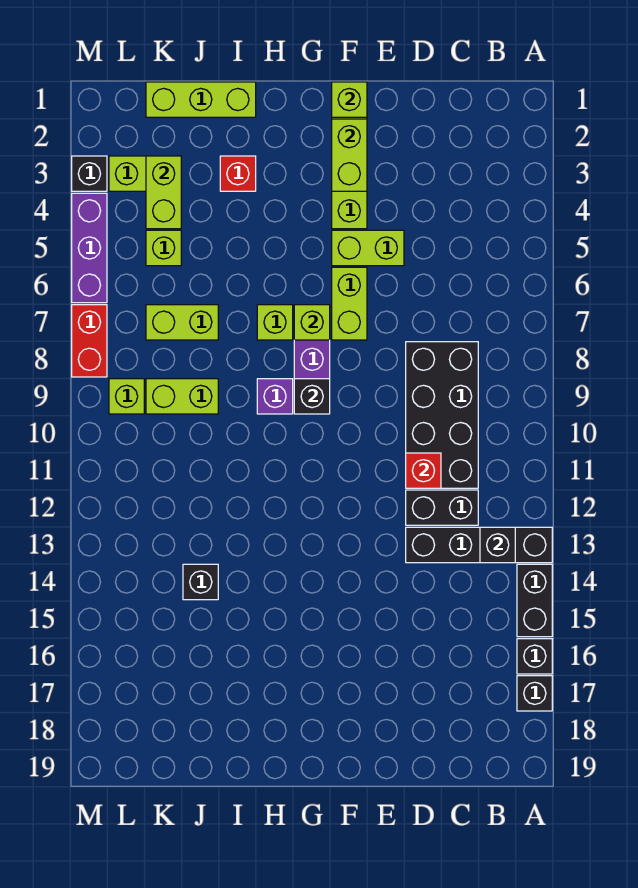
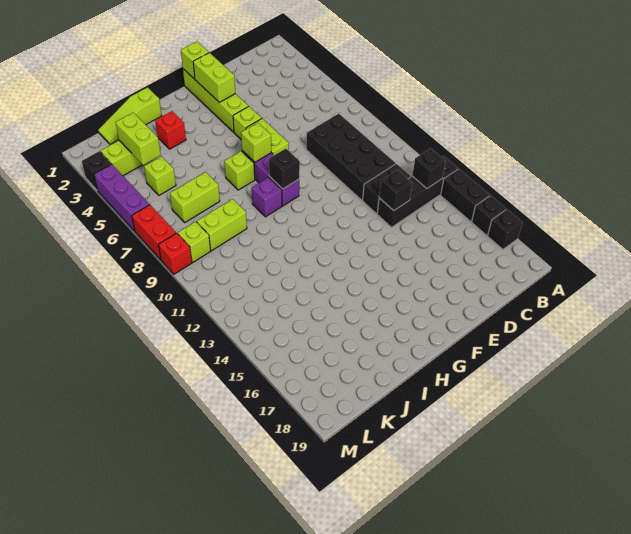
red brick D11 level 2 -> red brick M9 level 1
lime brick E5:F5 level 1 -> lime brick F5 level 1
lime brick I1:K1 level 1 -> lime slope I1:K1 level 1 top I
black brick J14 level 1 -> black brick D13 level 2

